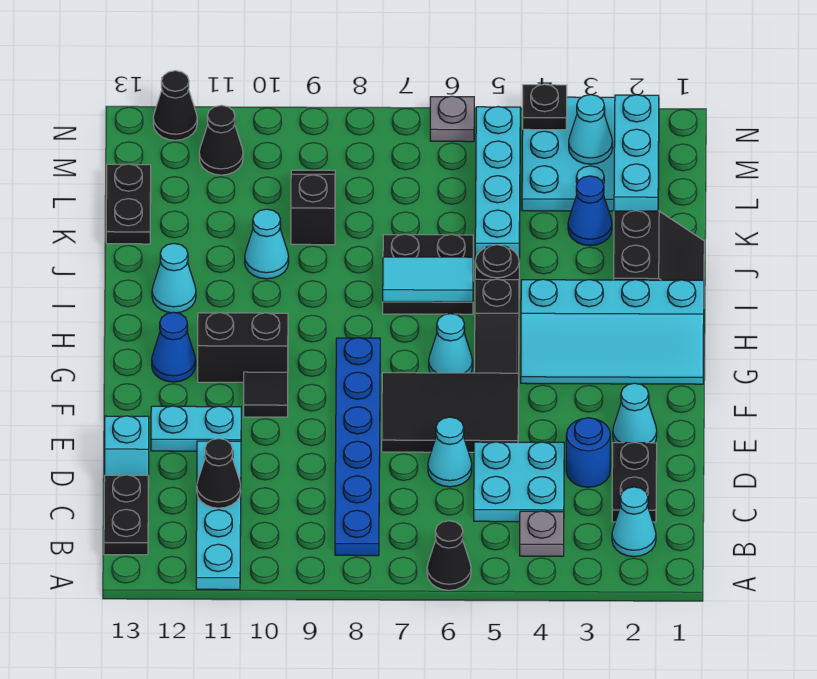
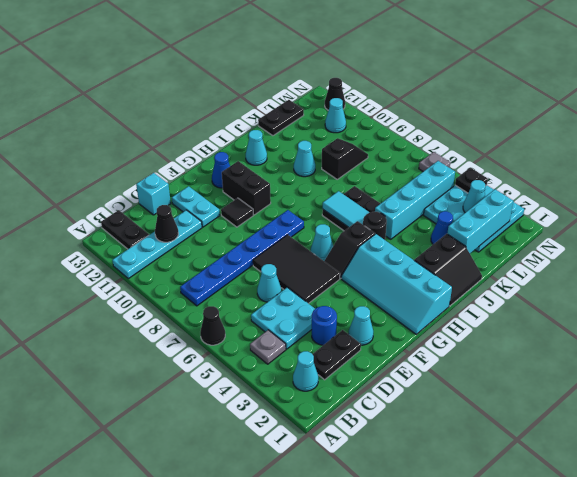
black plate B13:C13 level 1 -> black plate B12:B13 level 1
black cone M11 level 1 -> cyan cone M11 level 1

